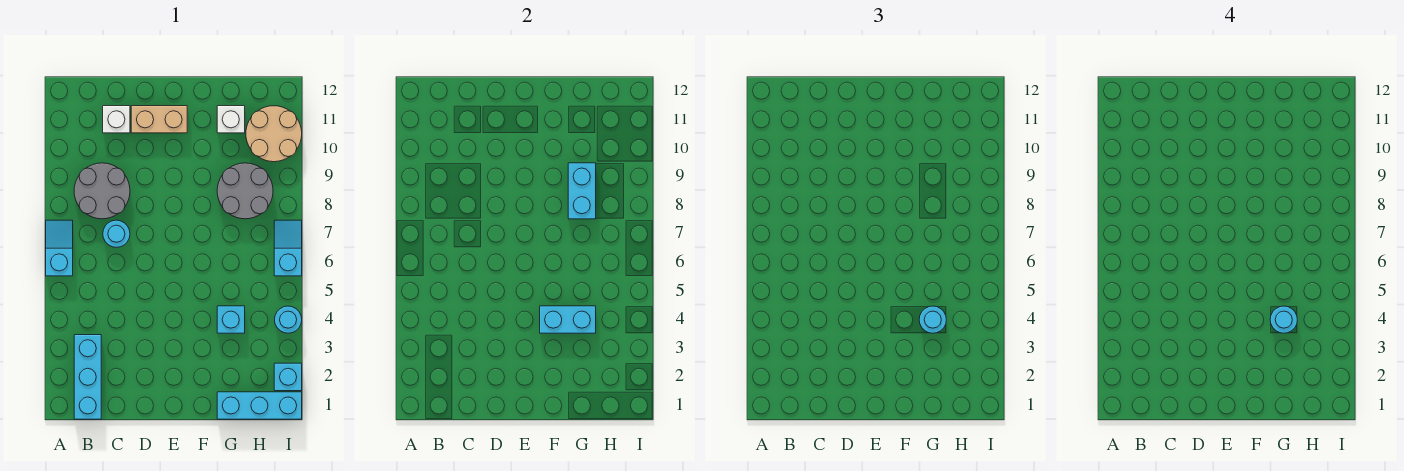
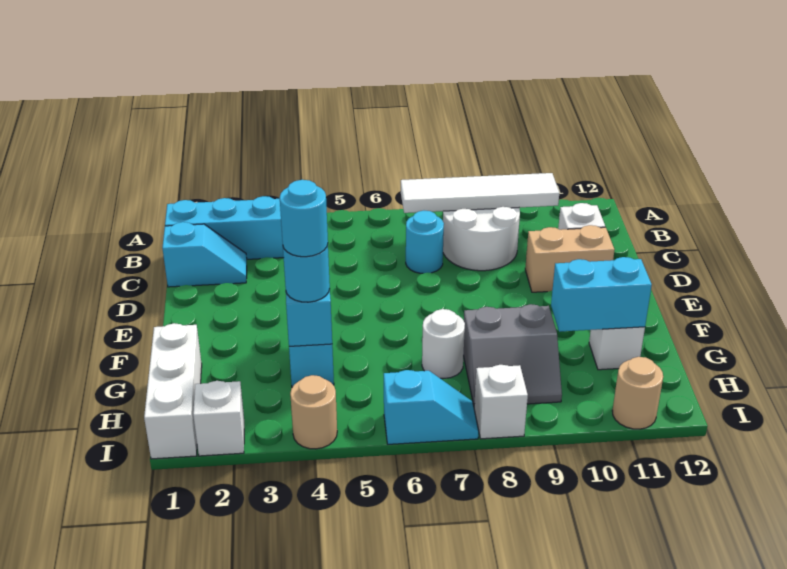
cyan slope A6:A7 level 1 top 6 -> cyan slope C1:C2 level 1 top 1
none -> white tile B7:B10 level 2
grey round brick B8:C9 level 1 -> white round brick B8:C9 level 1
tan brick D11:E11 level 1 -> tan brick D10:D11 level 1
cyan brick G1:I1 level 1 -> white brick G1:I1 level 1
none -> white round brick G7 level 1
grey round brick G8:H9 level 1 -> grey slope G8:H9 level 1 top G
cyan brick G8:G9 level 2 -> cyan brick G10:G11 level 2
tan round brick H10:I11 level 1 -> tan round brick I11 level 1
cyan brick I2 level 1 -> white brick I2 level 1
cyan round brick I4 level 1 -> tan round brick I4 level 1
none -> white brick I8 level 1

